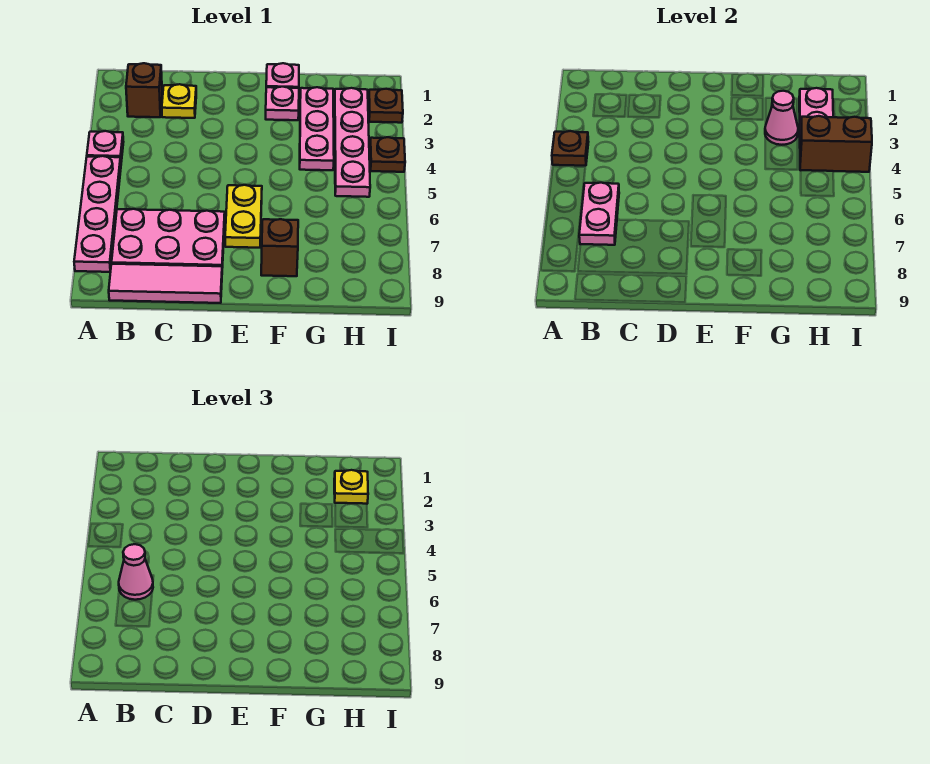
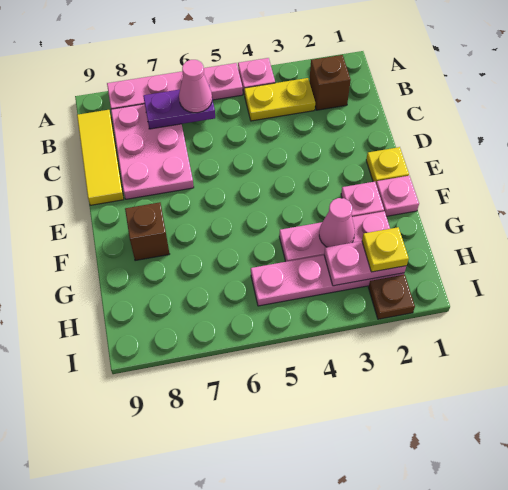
brown plate A4 level 2 -> none
pink plate B6:B7 level 2 -> purple plate B6:B7 level 2
pink tile B9:D9 level 1 -> yellow tile B9:D9 level 1
yellow plate C2 level 1 -> yellow plate E1 level 1
yellow plate E6:E7 level 1 -> yellow plate B3:B4 level 1
brown brick H4:I4 level 2 -> none
brown plate I4 level 1 -> none

